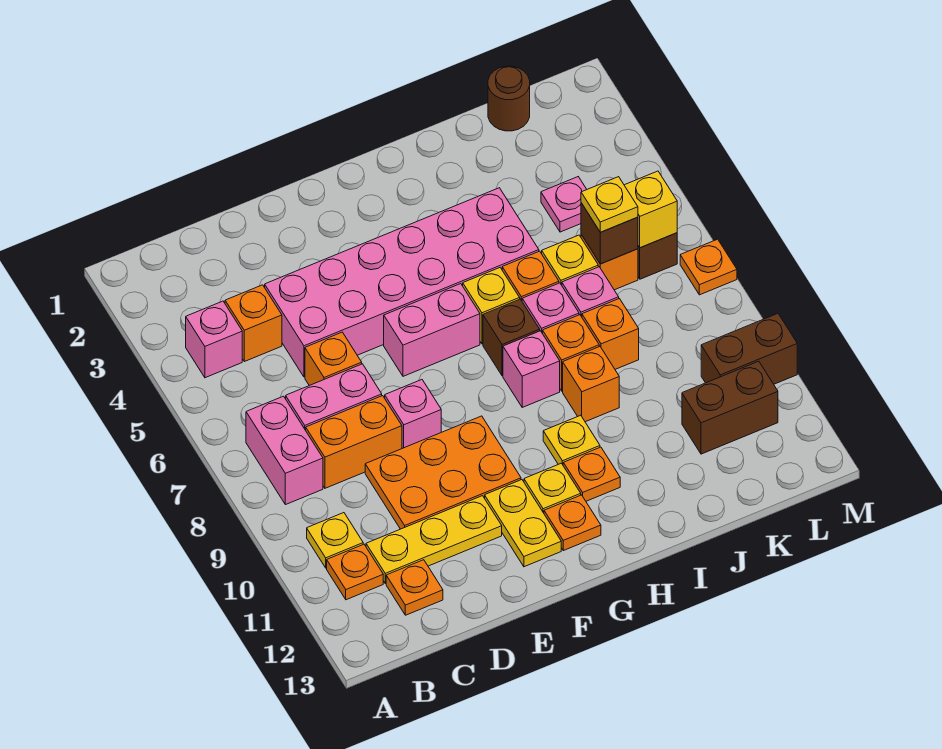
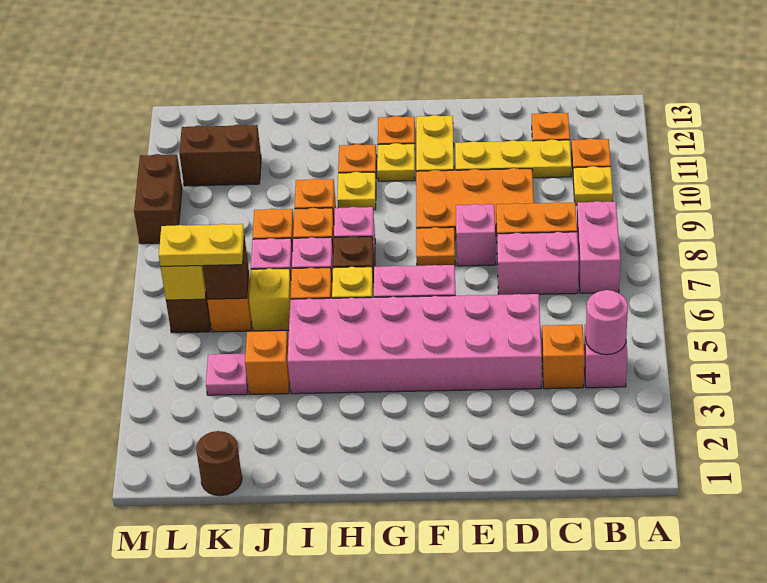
none -> pink round brick B4 level 2
orange brick D6 level 1 -> orange brick J4 level 1
yellow plate K6 level 3 -> yellow plate K6:L6 level 3
brown brick L10:M10 level 1 -> brown brick M9:M10 level 1
orange plate M7 level 1 -> orange plate F8 level 1

